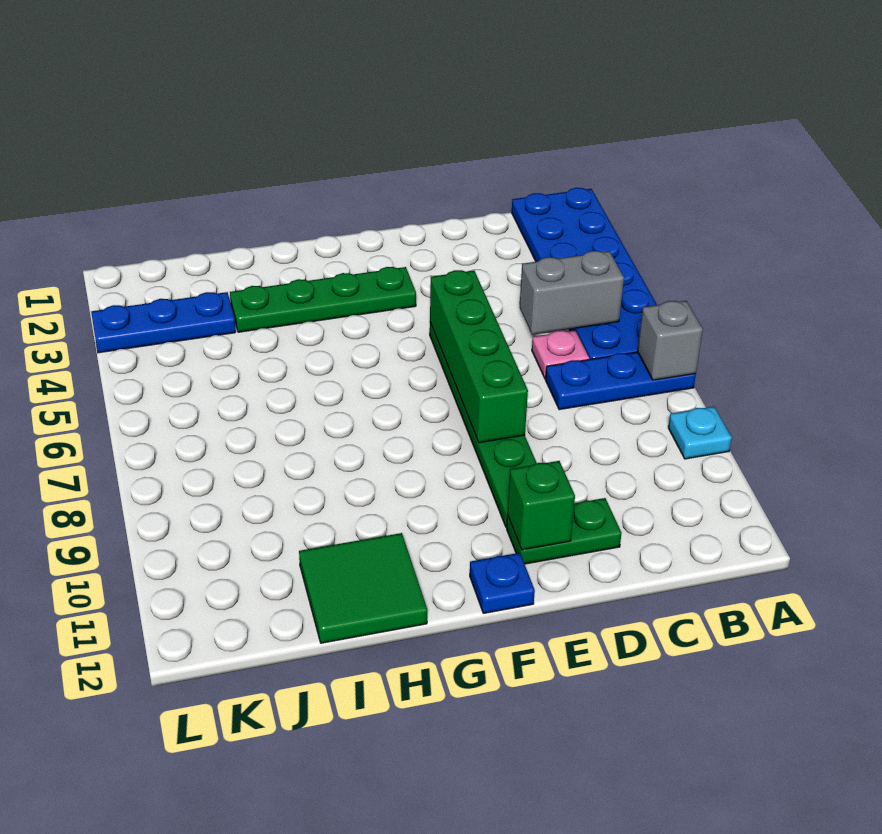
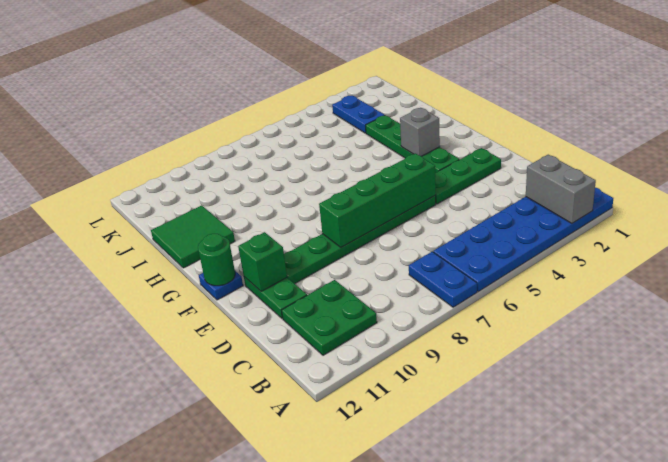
blue plate A7:C7 level 1 -> blue plate A7:B7 level 1
grey brick A7 level 2 -> grey brick G3 level 2
cyan plate A9 level 1 -> none
grey brick B5:C5 level 2 -> grey brick A2:B2 level 2
none -> green plate B10:C11 level 1
pink plate C6 level 1 -> none
none -> green plate E2:E4 level 1
none -> green round brick F12 level 2
blue plate J3:L3 level 1 -> blue plate J3:K3 level 1

